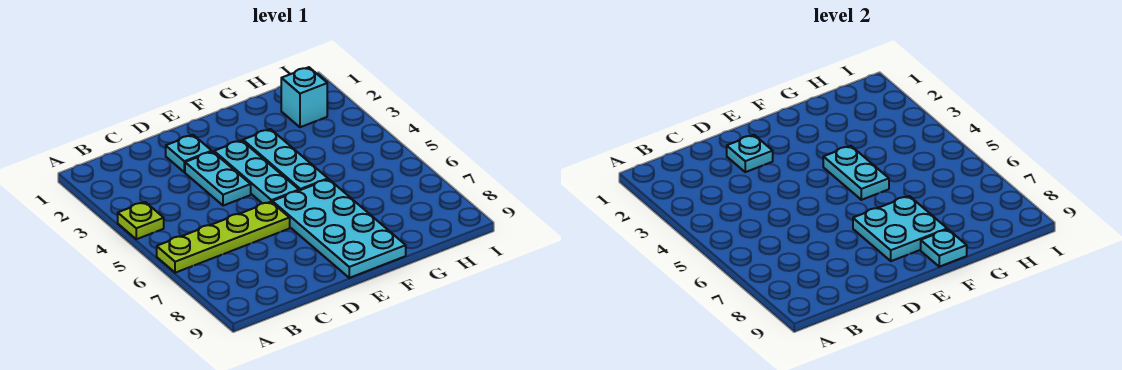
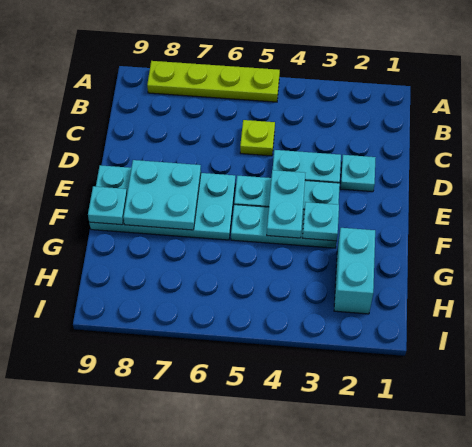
lime plate A4 level 1 -> lime plate C5 level 1
lime plate A6:D6 level 1 -> lime plate A5:A8 level 1
cyan plate D2 level 2 -> cyan plate F3 level 2
cyan plate F4:F5 level 2 -> cyan plate E4:F4 level 2
cyan brick H2 level 1 -> cyan brick G2:H2 level 1

